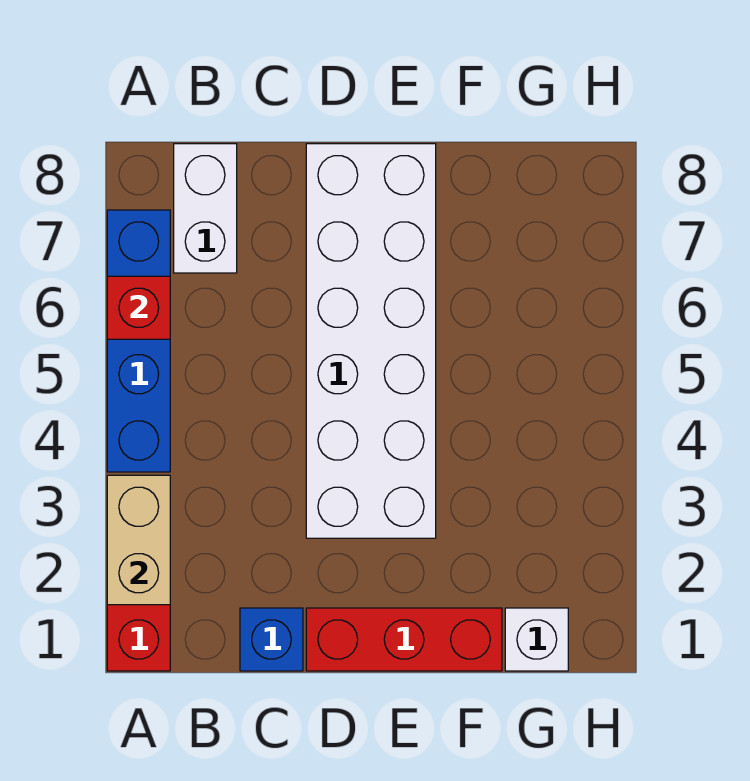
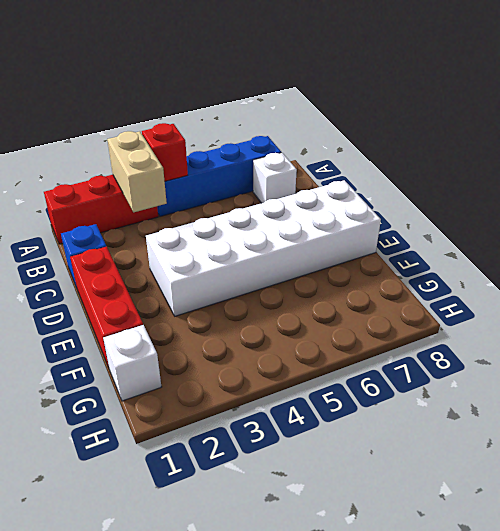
tan brick A2:A3 level 2 -> tan brick A3:B3 level 2
red brick A6 level 2 -> red brick A4 level 2
white brick B7:B8 level 1 -> white brick B7 level 1

